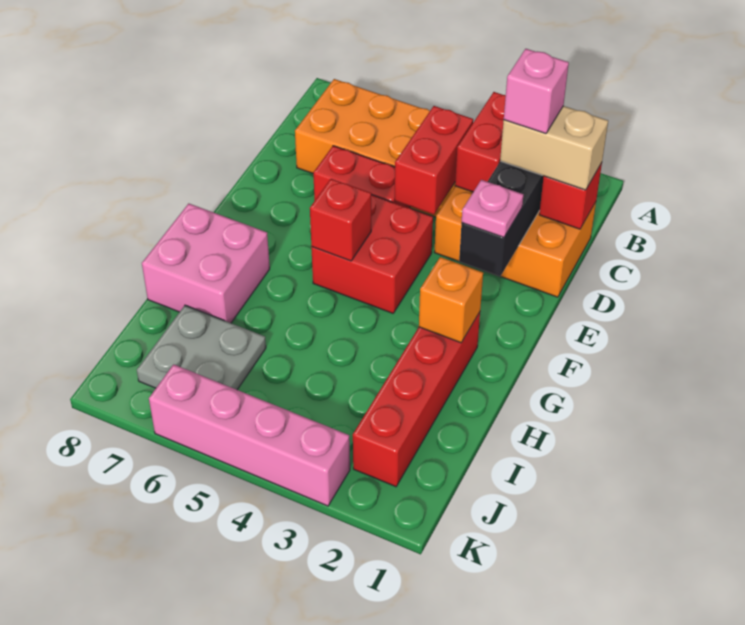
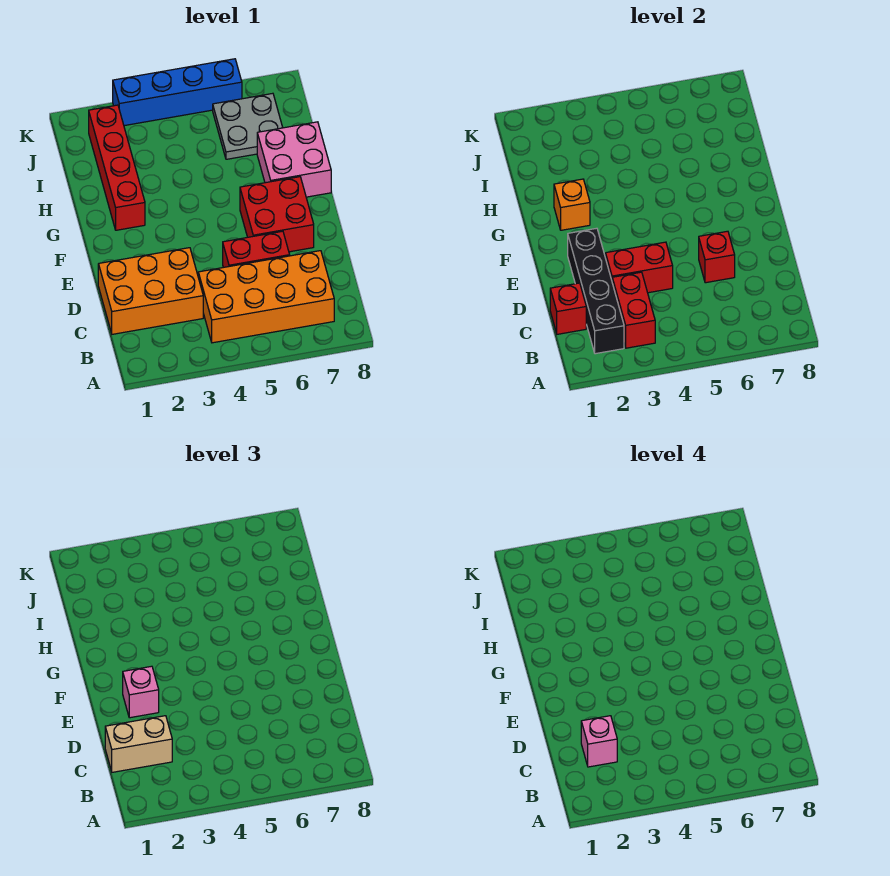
red brick C4:D4 level 2 -> red brick D3:D4 level 2
pink plate E2 level 3 -> pink brick E2 level 3
red brick E4:F5 level 1 -> red brick E6:F7 level 1
red brick F5 level 2 -> red brick D6 level 2
pink brick K3:K6 level 1 -> blue brick K3:K6 level 1

